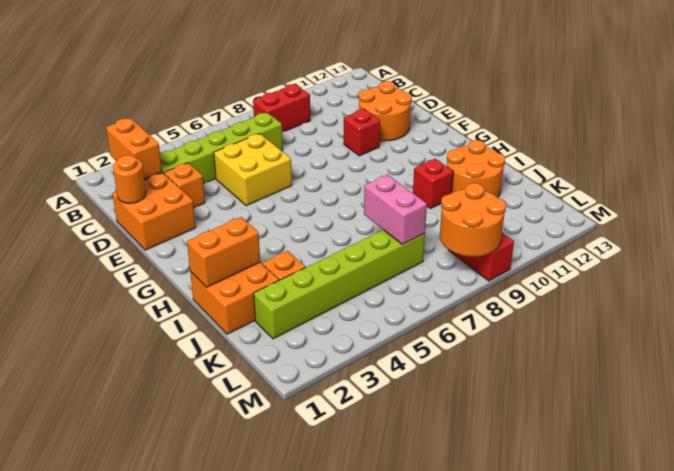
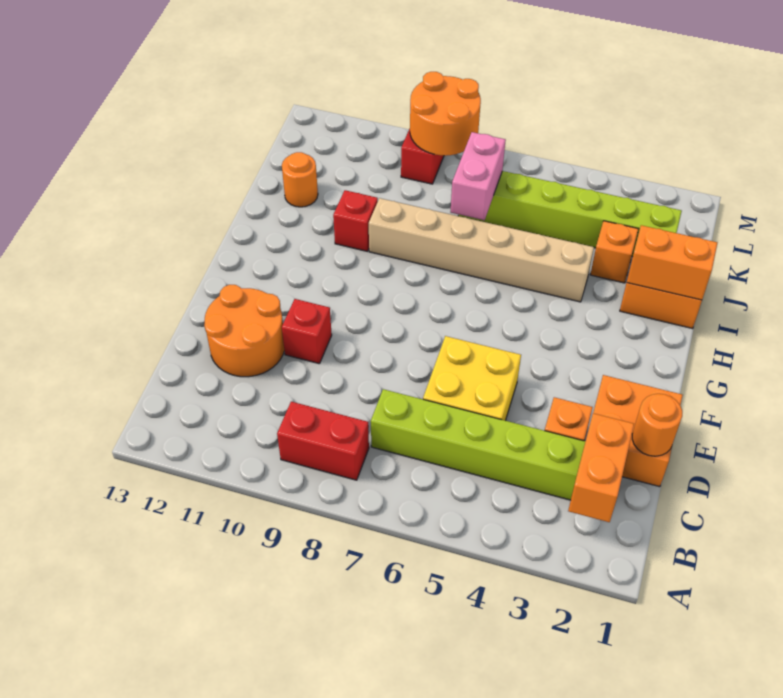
none -> tan brick I4:I9 level 1
orange round brick I11:J12 level 1 -> orange round brick J12 level 1

